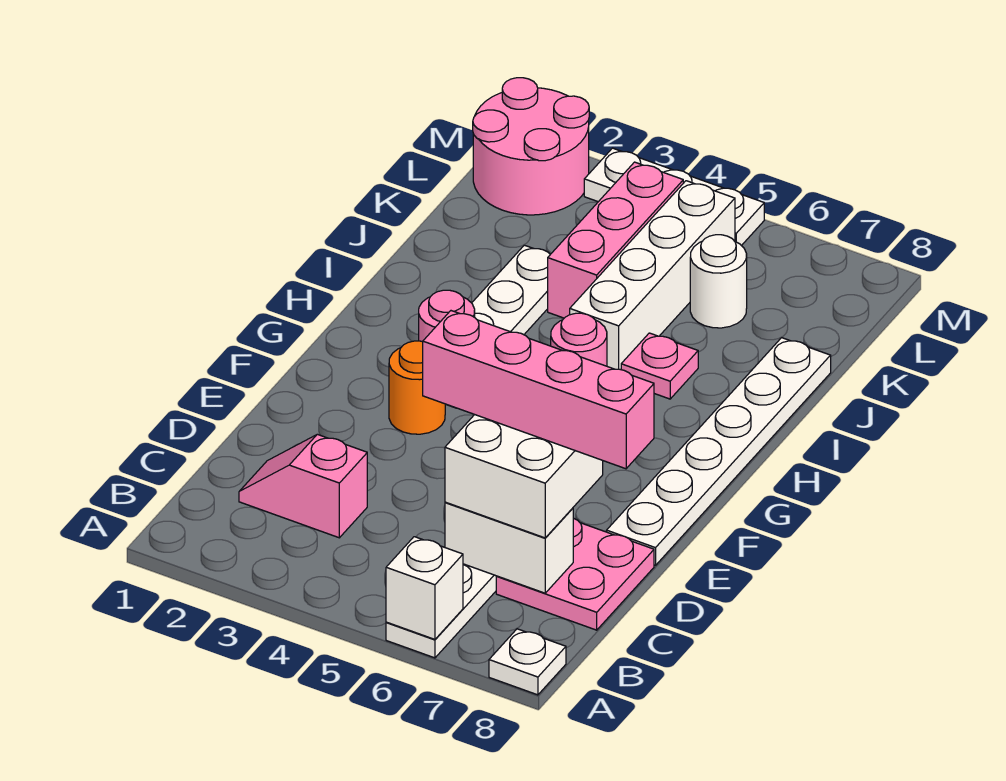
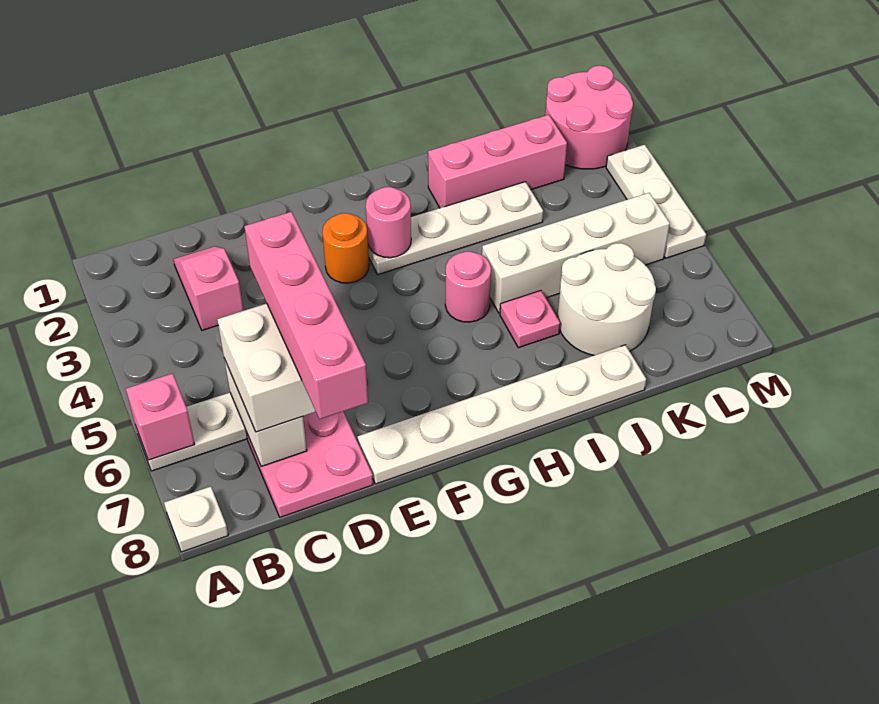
white brick A6 level 2 -> pink brick A6 level 2
pink brick J4:L4 level 1 -> pink brick I2:K2 level 1
white round brick K6 level 1 -> white round brick J6:K7 level 1

